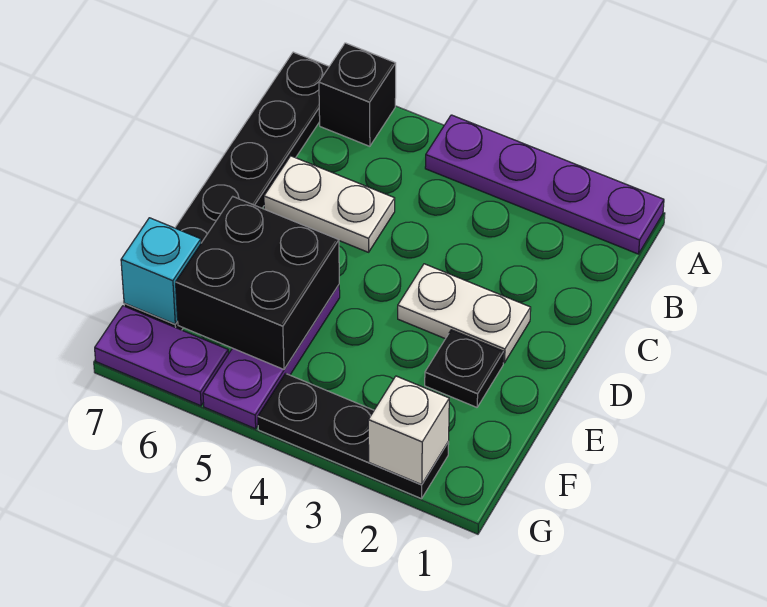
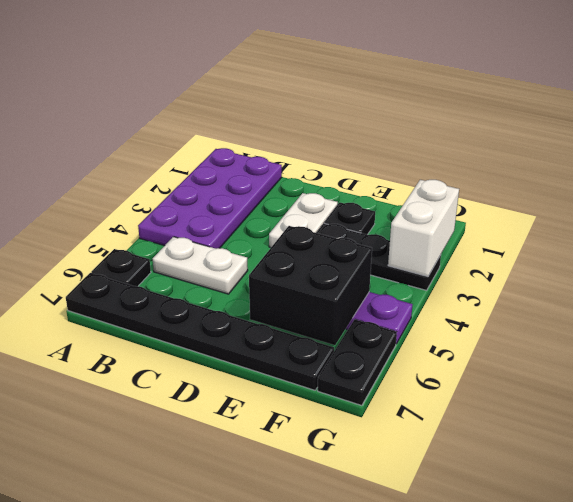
purple plate A1:A4 level 1 -> purple plate A1:B4 level 1
black brick A6 level 1 -> black plate A6 level 1
white plate C5:C6 level 1 -> white plate B5:C5 level 1
cyan brick F7 level 2 -> none
black plate G2:G4 level 1 -> black plate E3:G3 level 1
white brick G2 level 2 -> white brick G2:G3 level 2
purple plate G6:G7 level 1 -> black plate G6:G7 level 1

